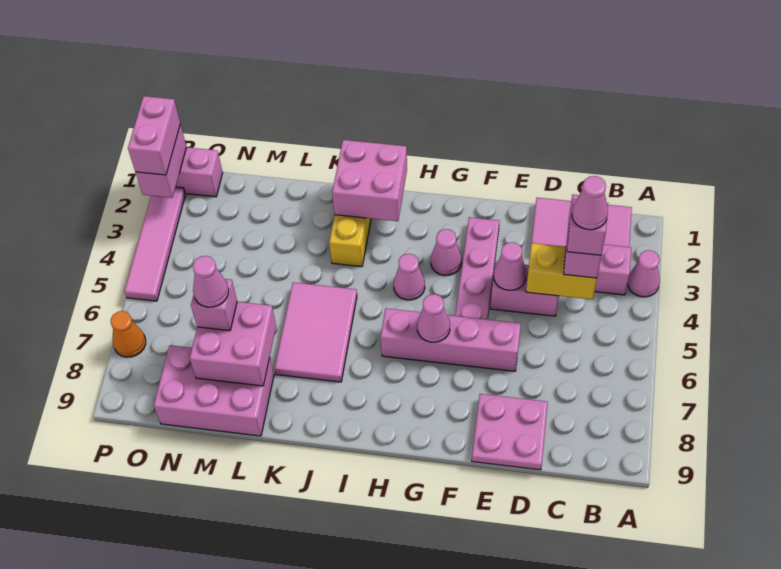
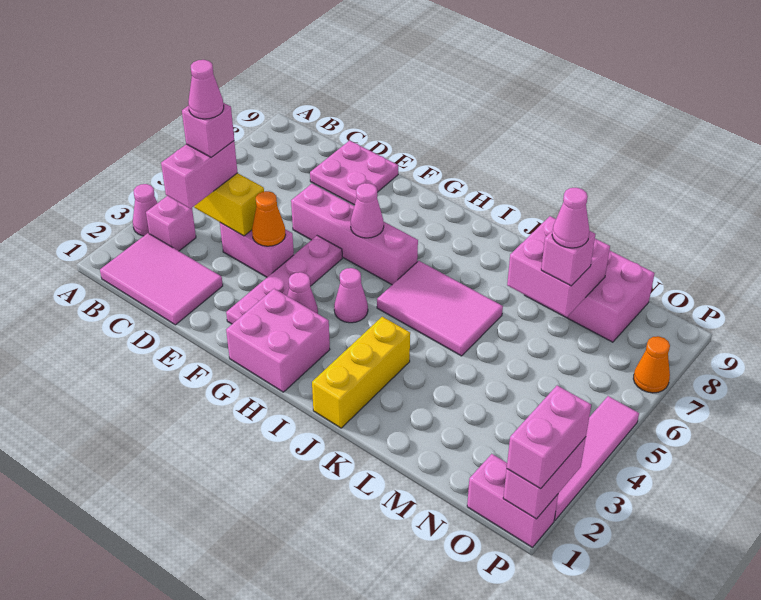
pink cone E4 level 2 -> orange cone E4 level 2
pink brick I1:J2 level 2 -> pink brick G1:H2 level 1
pink tile J5:K7 level 1 -> pink tile I5:K6 level 1

